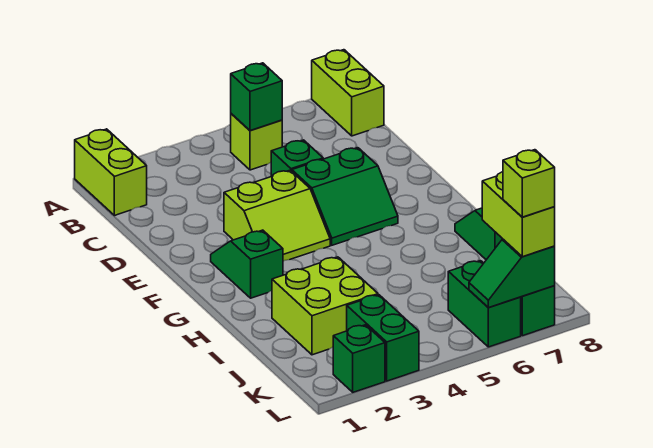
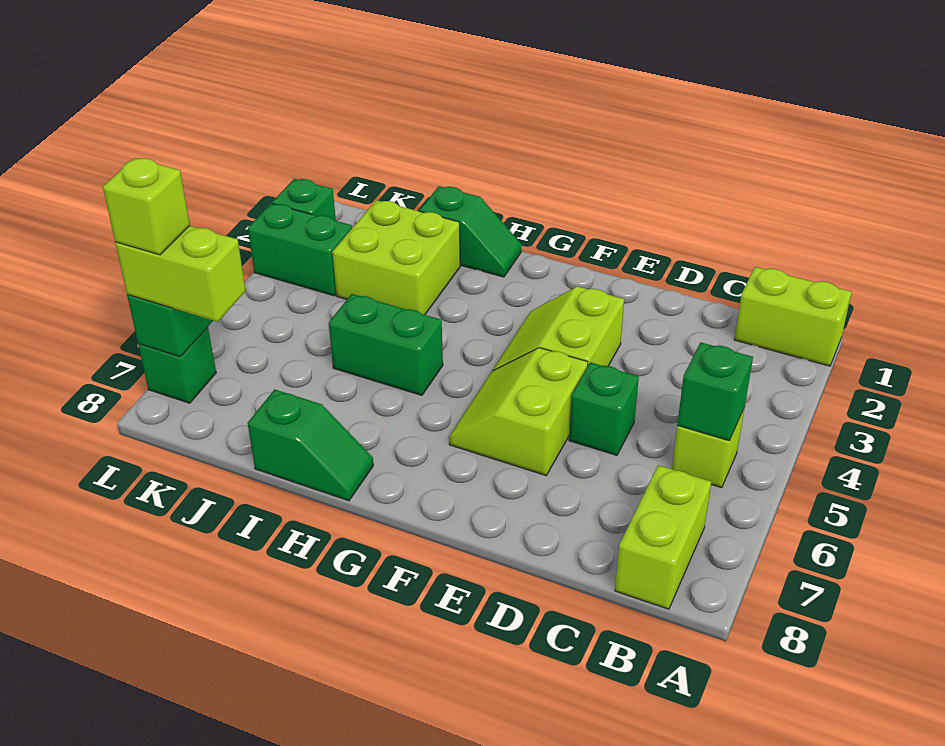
lime brick A8:B8 level 1 -> lime brick B7:B8 level 1
green slope E5:F6 level 1 top E -> lime slope E5:F6 level 1 top E
green slope F2:G2 level 1 top G -> green slope H1:I1 level 1 top I
green brick K6:L6 level 1 -> green brick H5:I5 level 1

